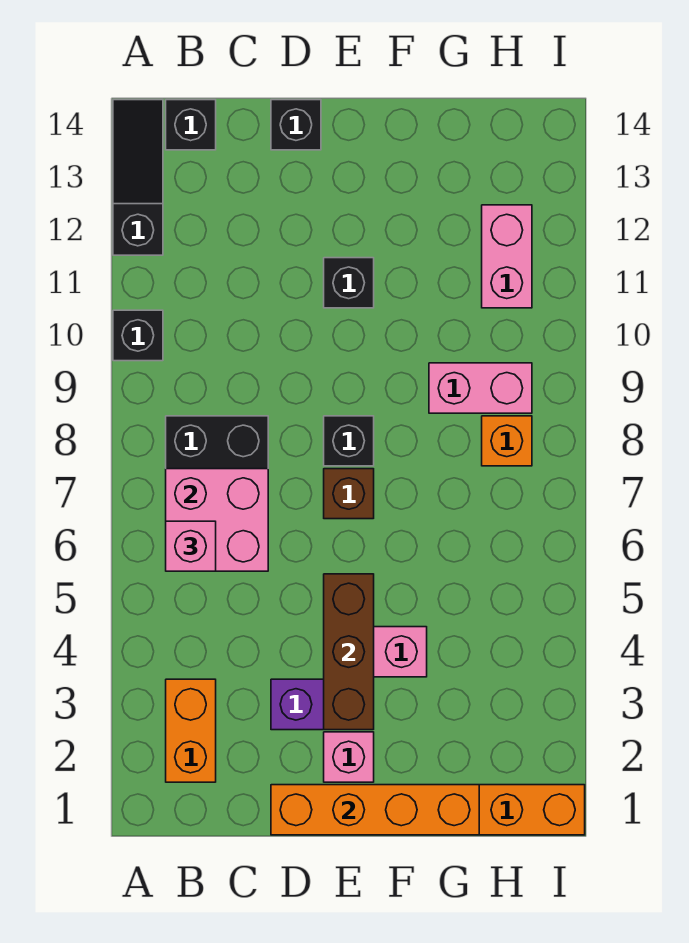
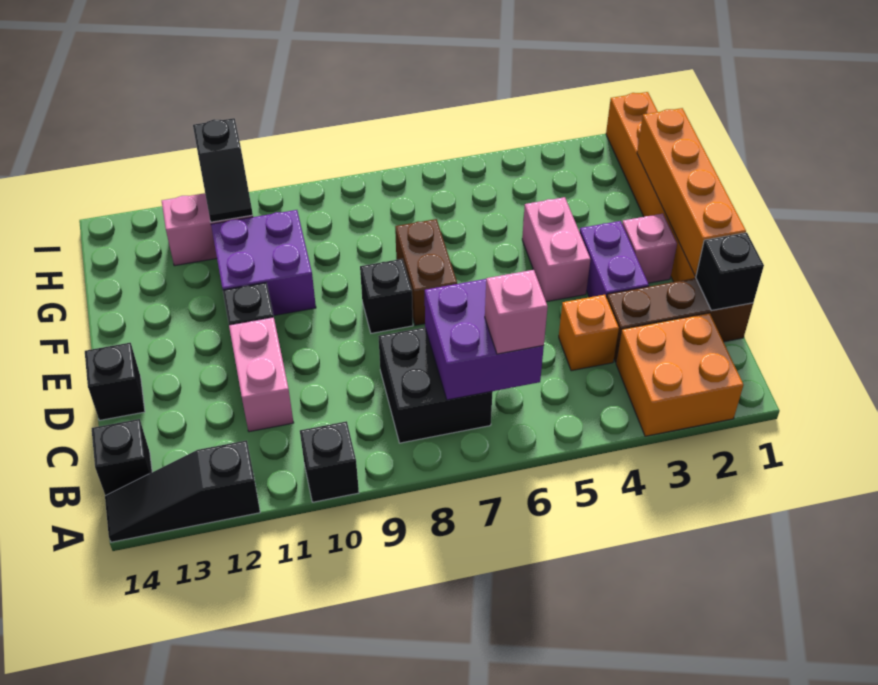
orange brick B2:B3 level 1 -> orange brick A2:B3 level 1
pink brick B6:C7 level 2 -> purple brick B6:C7 level 2
none -> black brick C1 level 2
brown brick E3:E5 level 2 -> brown brick C1:C3 level 1
brown brick E7 level 1 -> brown brick E7:F7 level 1
none -> purple brick F10:G11 level 1
pink brick G9:H9 level 1 -> pink brick C11:D11 level 1
orange brick H8 level 1 -> orange brick C4 level 1
none -> black slope H11:I11 level 2 top I

